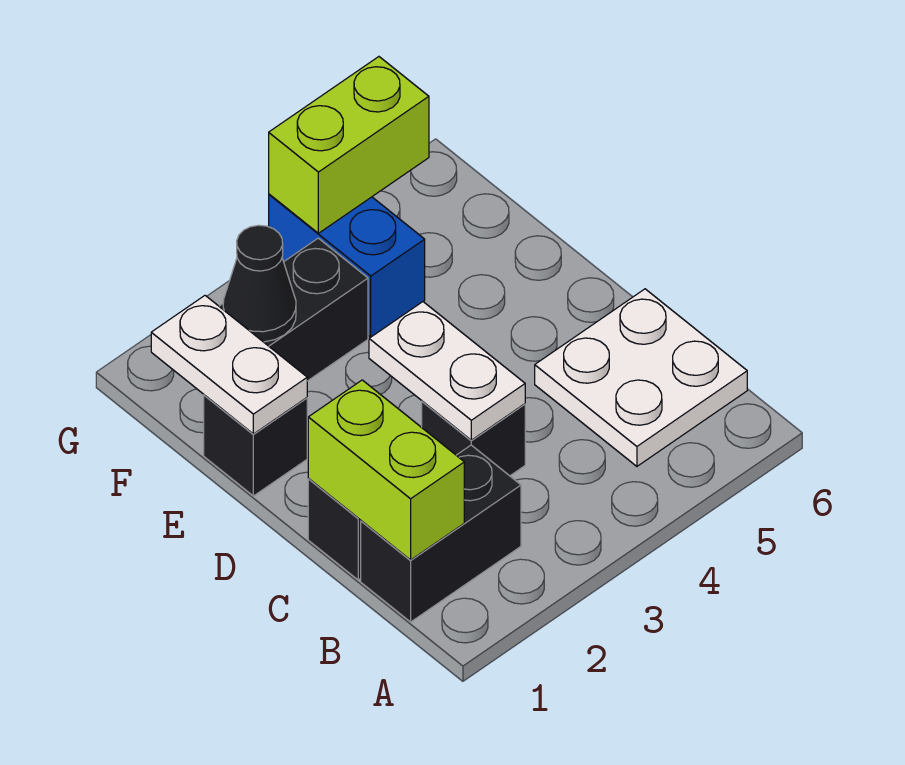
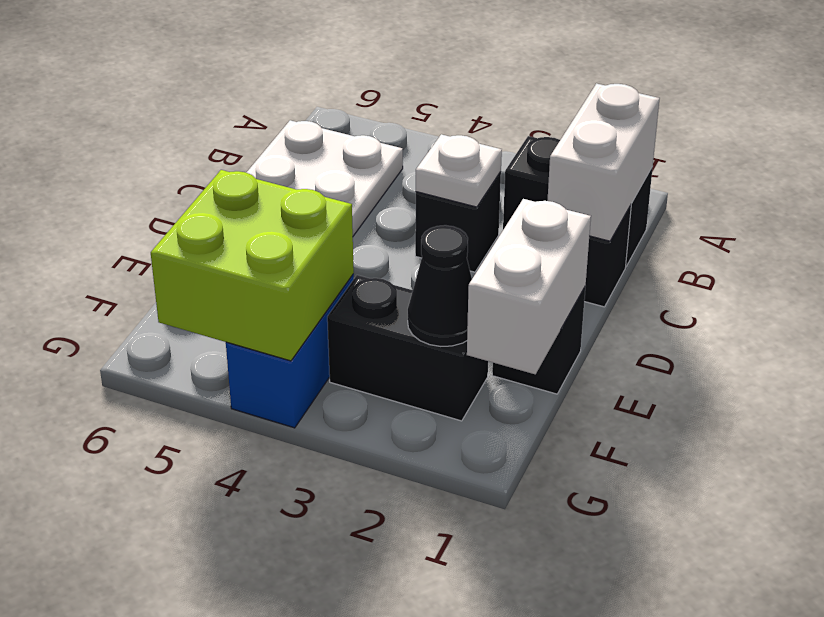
lime brick B1:C1 level 2 -> white brick B1:C1 level 2
white plate C3:D3 level 2 -> white plate C3 level 2
white plate E1:F1 level 2 -> white brick E1:F1 level 2
lime brick G4:G5 level 2 -> lime brick F4:G5 level 2

